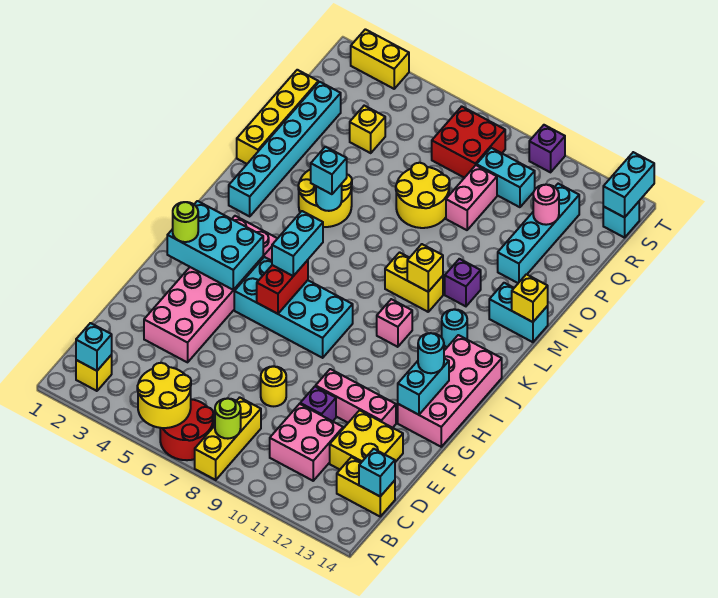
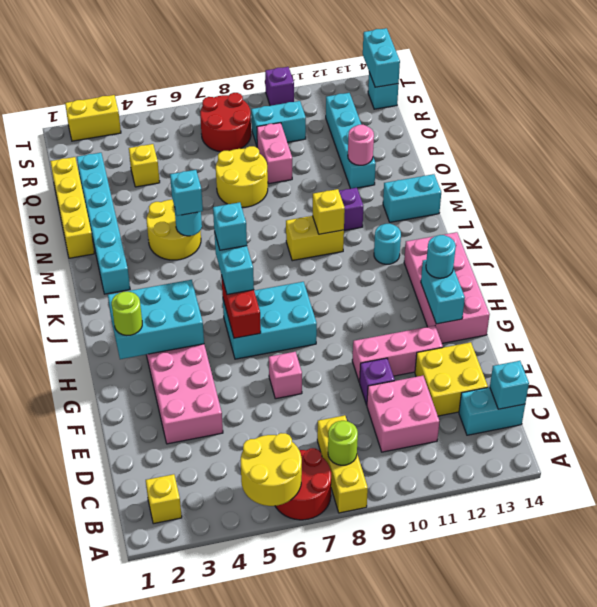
cyan brick B2 level 2 -> cyan brick J6 level 4
yellow brick C13:C14 level 1 -> cyan brick C13:C14 level 1
yellow round brick E8 level 1 -> none
cyan brick H5:I8 level 1 -> cyan brick H6:I8 level 1
pink brick J10 level 1 -> pink brick F7 level 1
yellow brick M14 level 2 -> none
pink round brick Q12 level 2 -> pink round brick O12 level 2
red brick R7:S8 level 1 -> red round brick R7:S8 level 1

